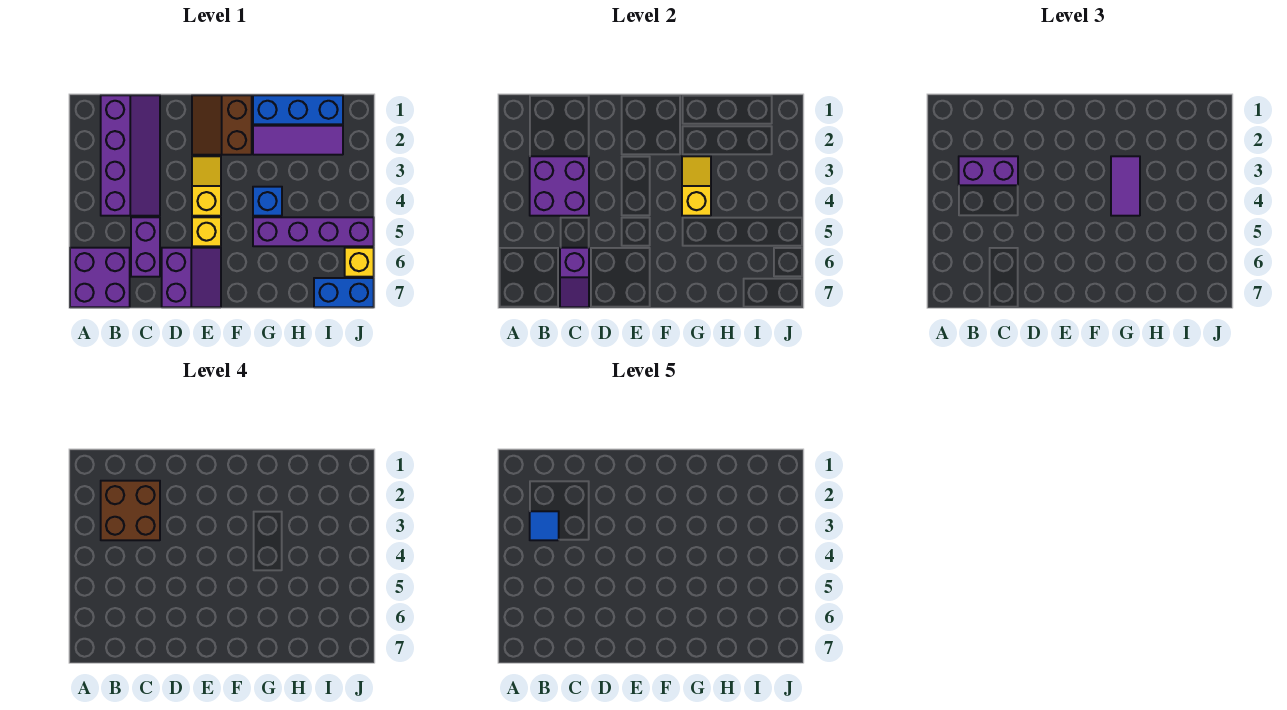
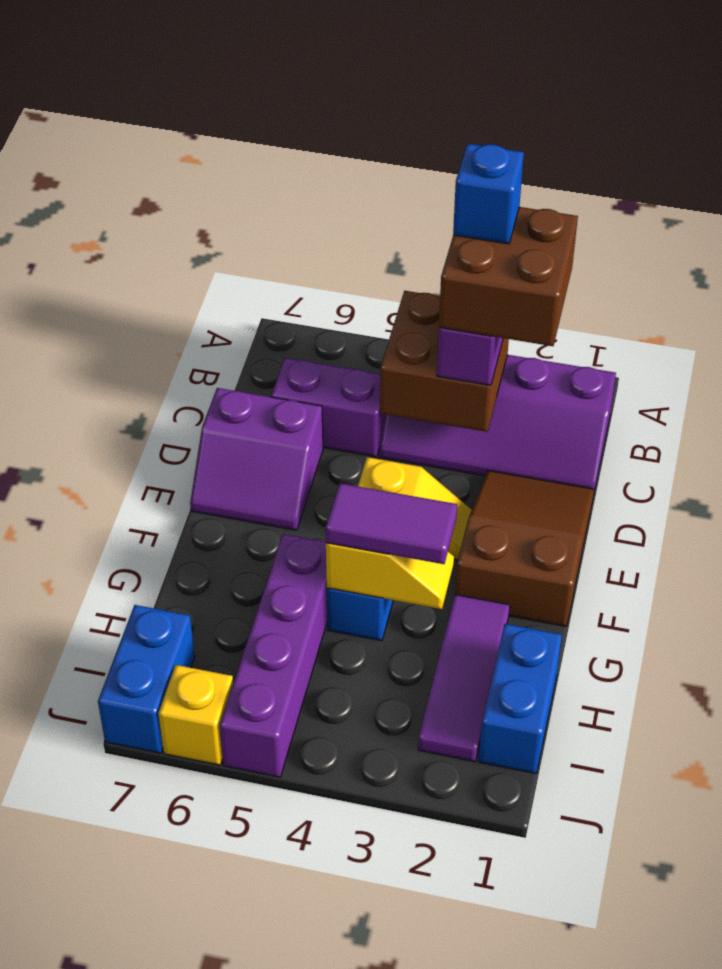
purple brick A6:B7 level 1 -> none
purple brick B3:C4 level 2 -> brown brick B3:C4 level 2
blue tile B3 level 5 -> blue brick B3 level 5
purple slope C6:C7 level 2 top 6 -> none
brown slope E1:F2 level 1 top F -> brown slope D1:F2 level 1 top F
yellow brick E5 level 1 -> none
blue brick G1:I1 level 1 -> blue brick H1:I1 level 1

